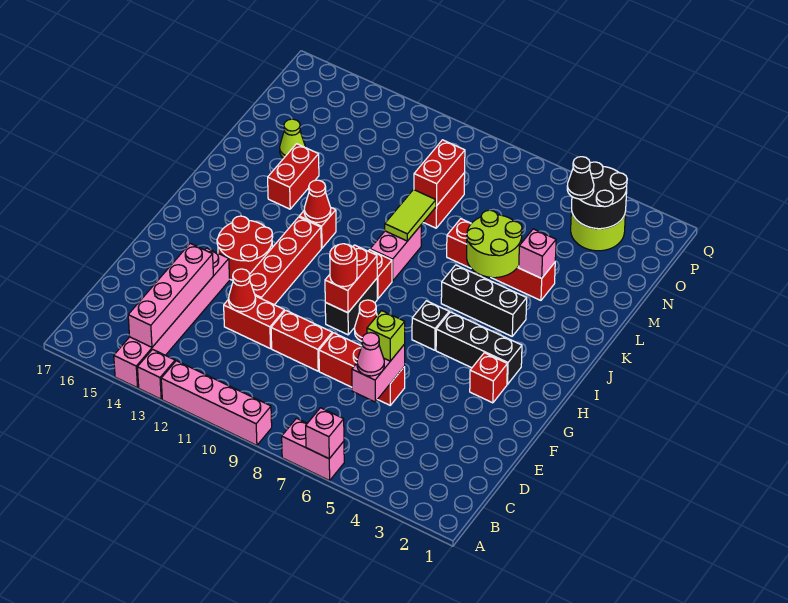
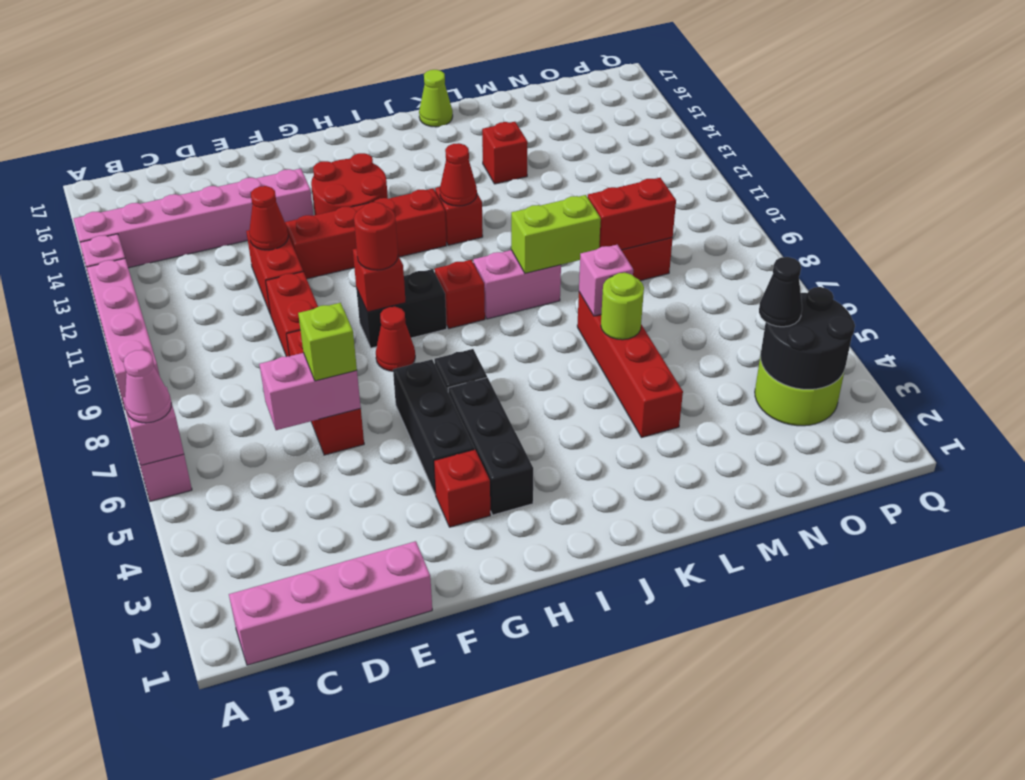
pink brick B14:E14 level 2 -> pink brick B1:E1 level 1
pink cone D6 level 3 -> pink cone A6 level 3
red brick G9:H9 level 2 -> red brick G9 level 2
black brick J4:J6 level 1 -> black brick G4:G6 level 1
lime round brick K5:L6 level 2 -> lime round brick L6 level 2
lime tile K9:L9 level 2 -> lime brick K9:L9 level 2
red brick K14:L14 level 1 -> red brick L14 level 1
pink brick L4 level 2 -> pink brick L7 level 2
lime cone M15 level 1 -> lime cone K17 level 1

